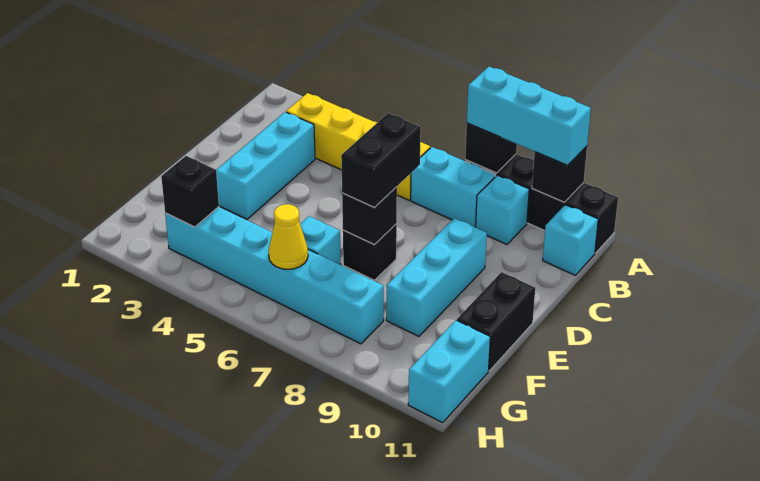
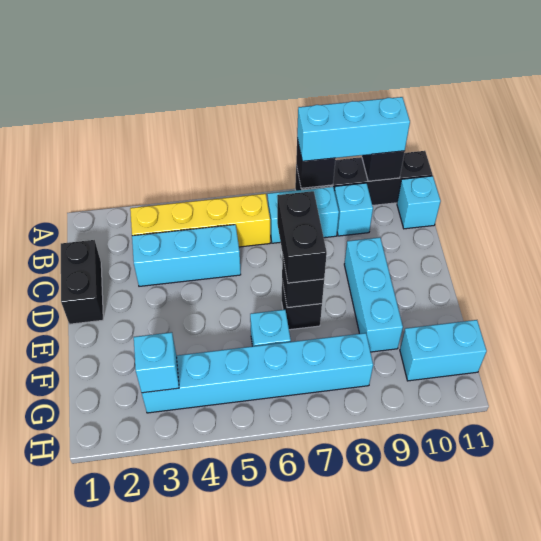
cyan brick C3:E3 level 1 -> cyan brick C3:C5 level 1
black brick E11:F11 level 1 -> black brick C1:D1 level 1
black brick G3 level 2 -> cyan brick G3 level 2
yellow cone G6 level 2 -> none
cyan brick G11:H11 level 1 -> cyan brick G10:G11 level 1

